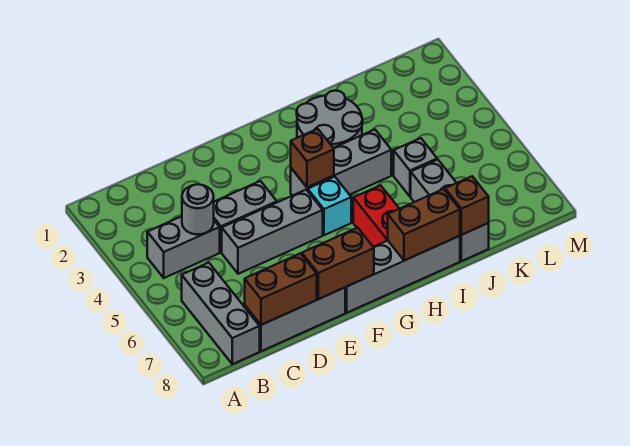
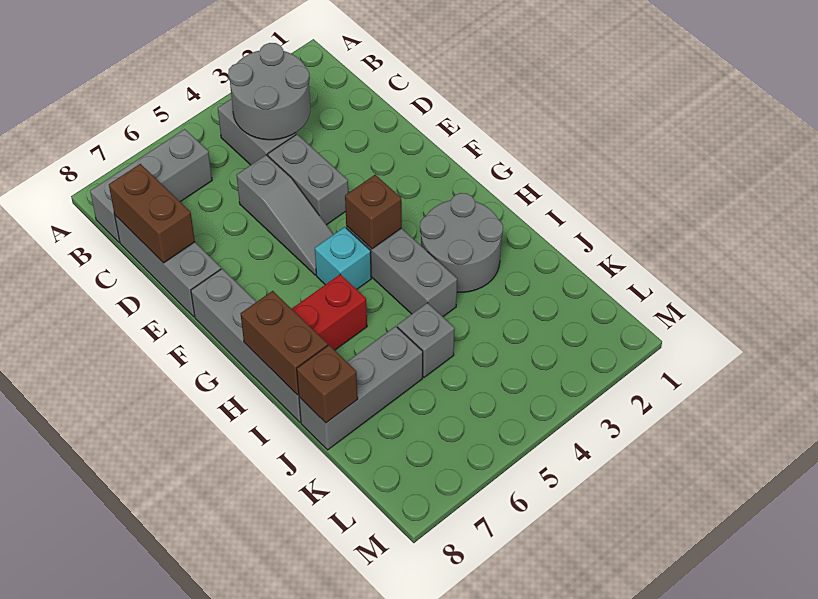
grey round brick C4 level 2 -> grey round brick B3:C4 level 2
grey brick D5:F5 level 1 -> grey slope D5:F5 level 1 top D
brown brick E8:F8 level 2 -> none

